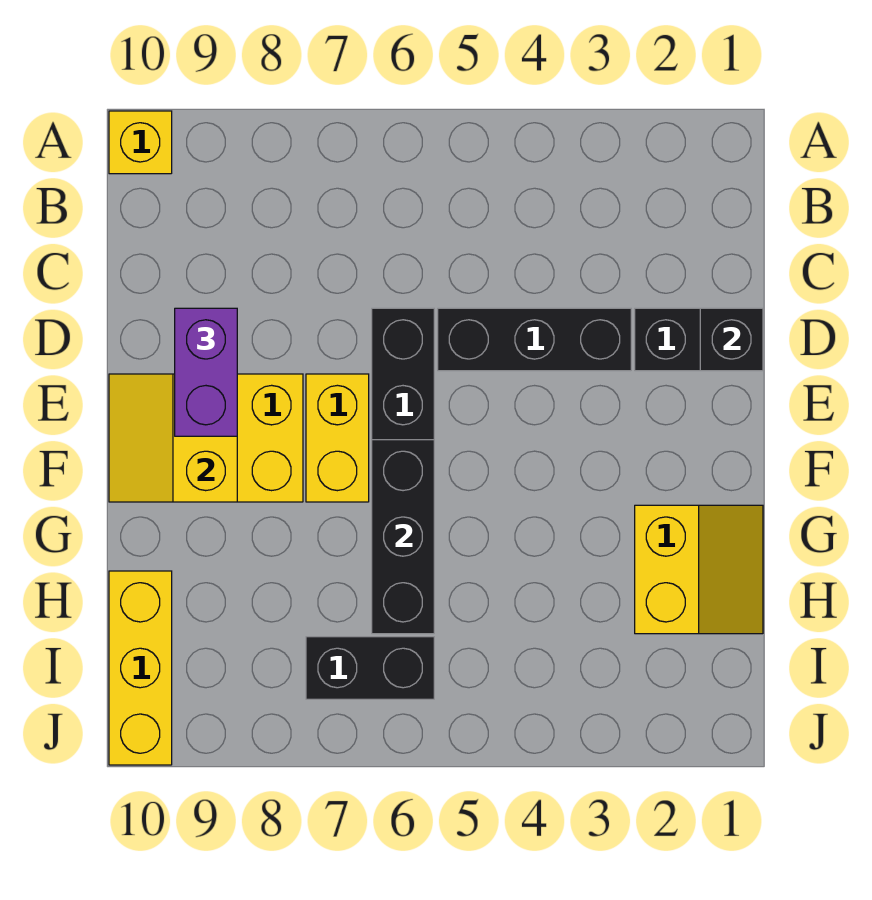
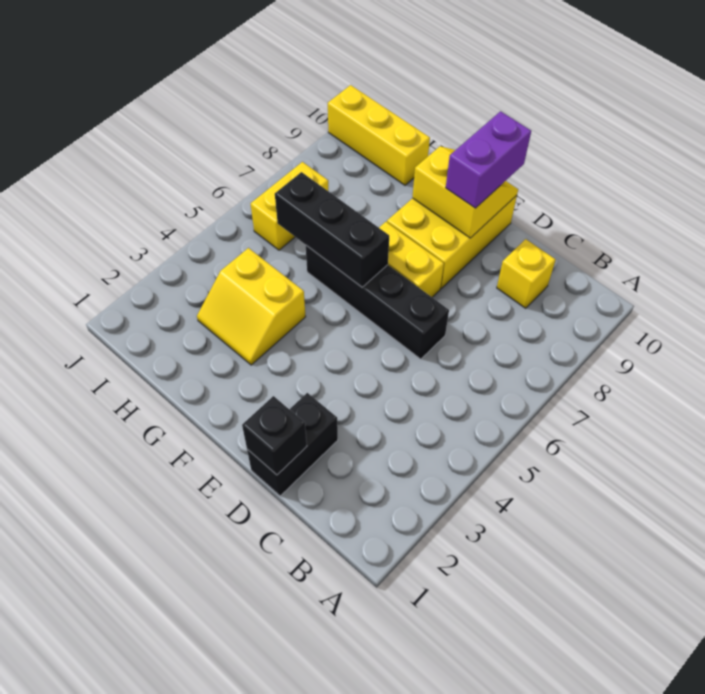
yellow brick A10 level 1 -> yellow brick C9 level 1
black brick D3:D5 level 1 -> none
purple brick D9:E9 level 3 -> purple brick E9:E10 level 3
yellow slope G1:H2 level 1 top 2 -> yellow slope G3:H4 level 1 top 4
black brick I6:I7 level 1 -> yellow brick I6:I7 level 1

